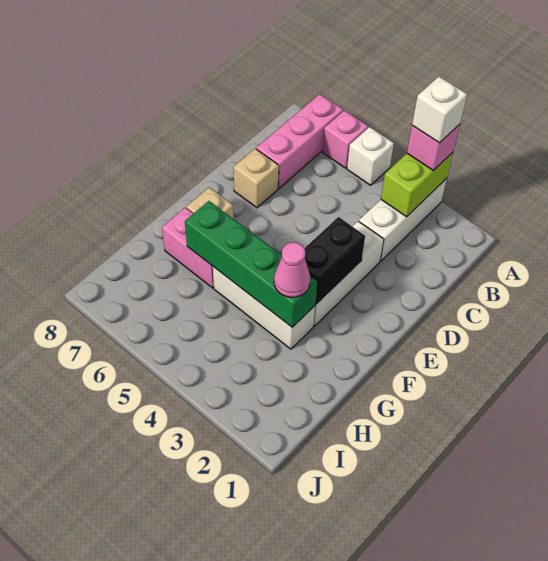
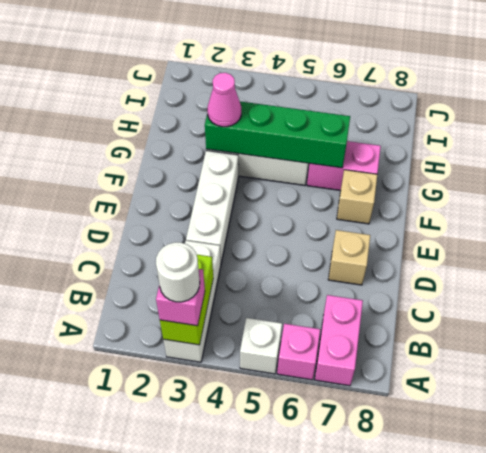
white brick A3 level 4 -> white round brick A3 level 4
pink brick A7:C7 level 1 -> pink brick A7:B7 level 1
black brick E3:F3 level 2 -> none

